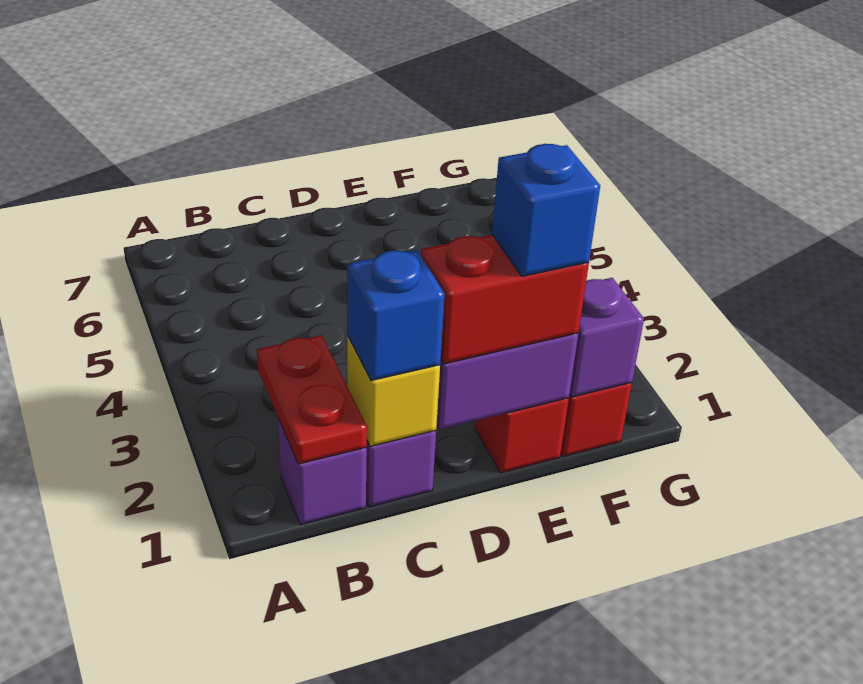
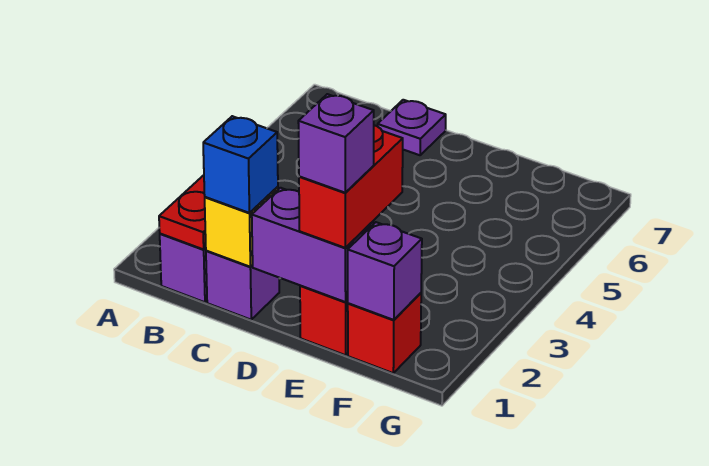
none -> purple plate C7 level 1
red brick D1:E1 level 3 -> red brick E1:E2 level 3
blue brick E1 level 4 -> purple brick E1 level 4

